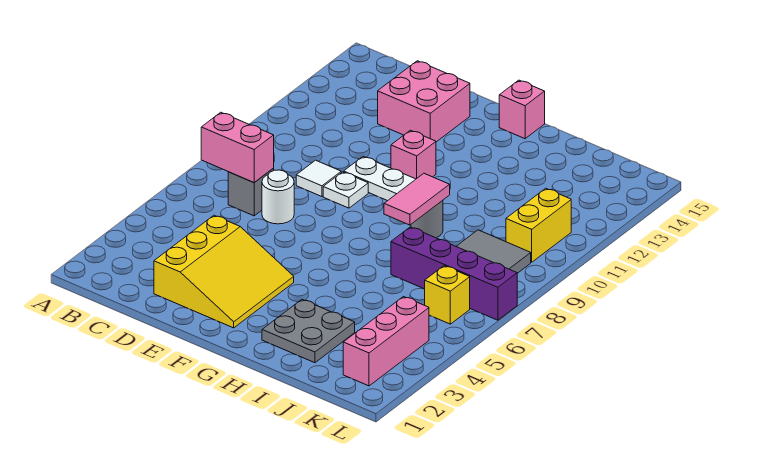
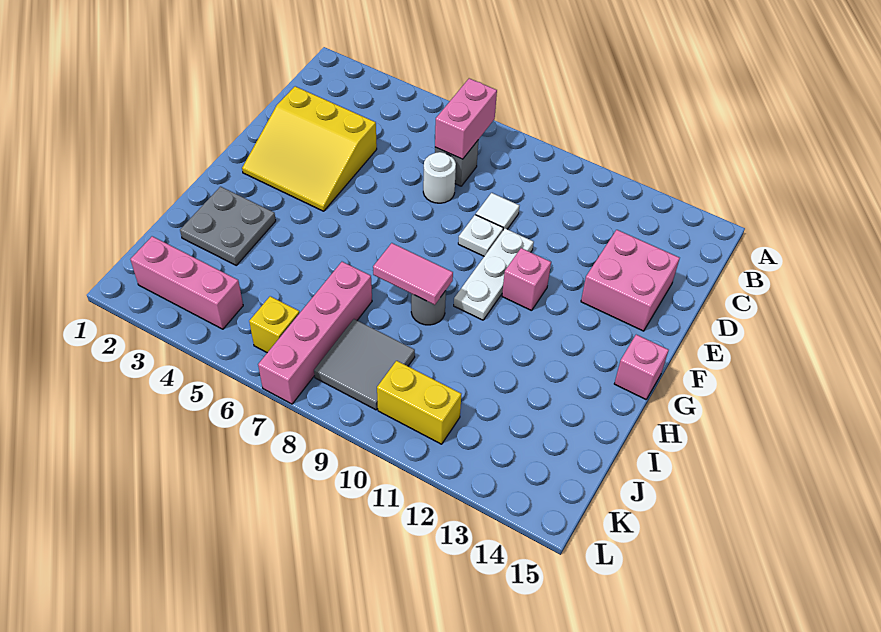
purple brick I7:L7 level 1 -> pink brick I7:L7 level 1

